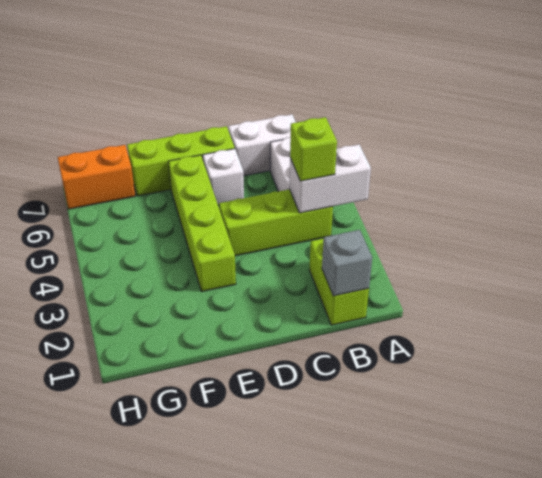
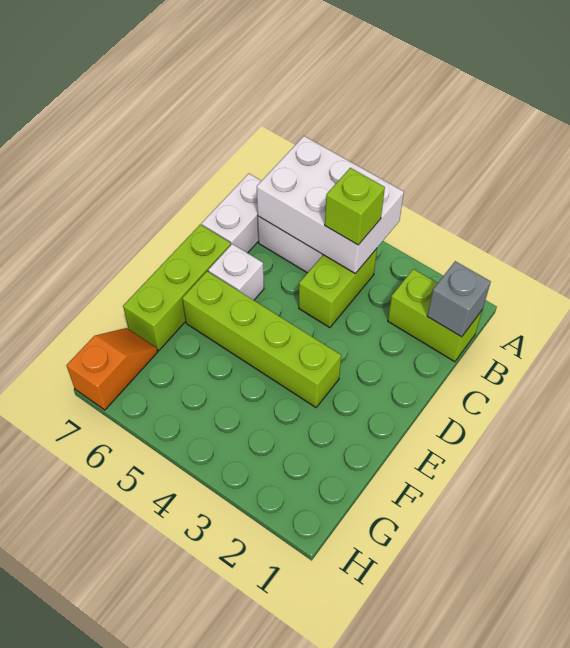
white brick A4:B4 level 2 -> white brick A4:B6 level 2
lime brick B4:D4 level 1 -> lime brick B4:C4 level 1
orange brick G7:H7 level 1 -> orange slope G7:H7 level 1 top H

